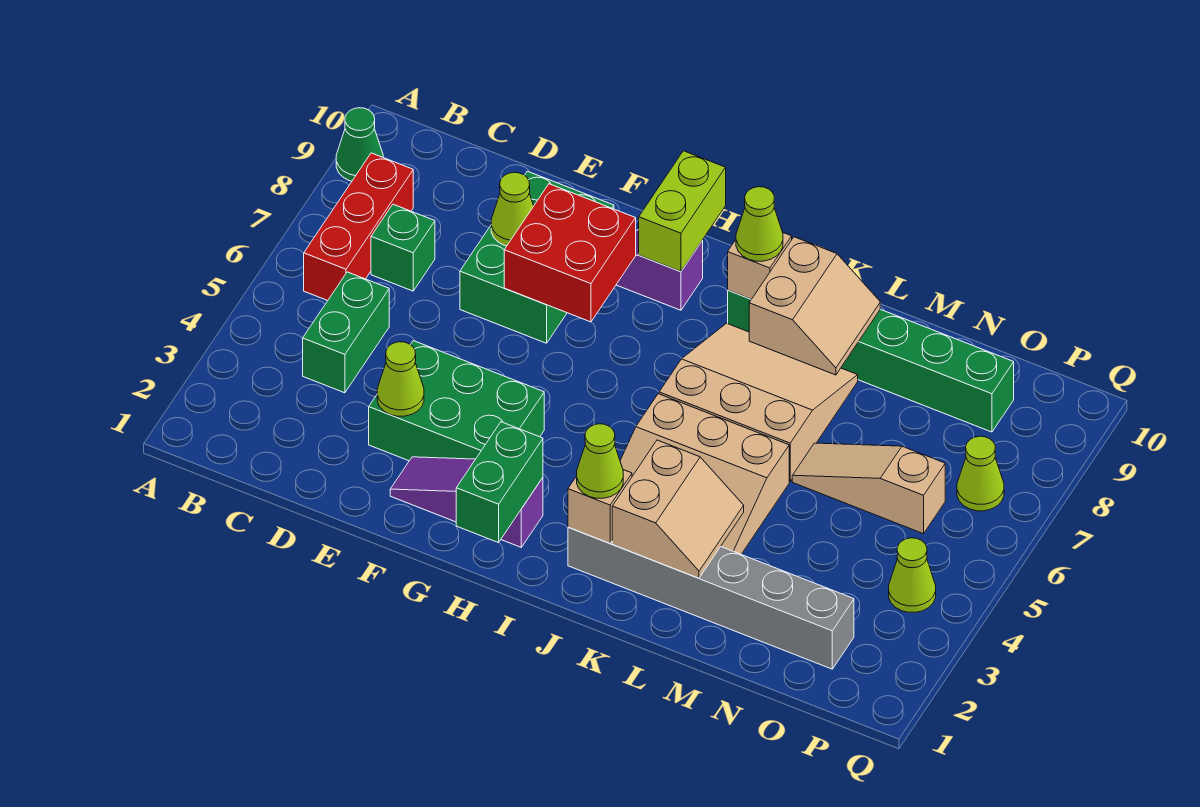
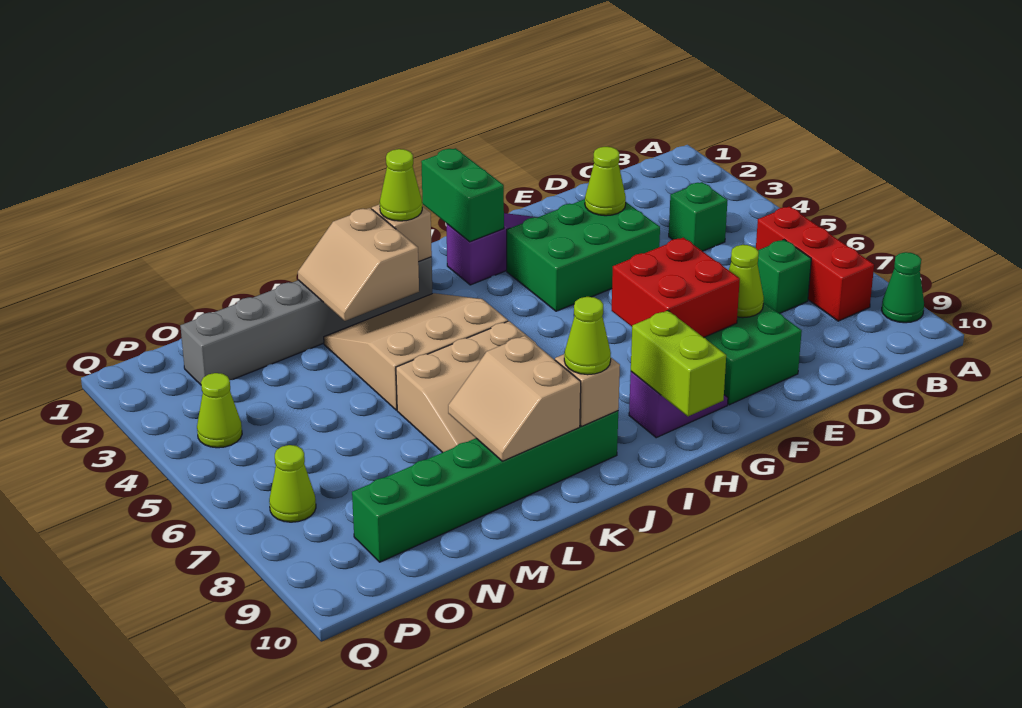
green brick C4:C5 level 1 -> green brick C4 level 1
tan slope M6:O6 level 1 top O -> none

